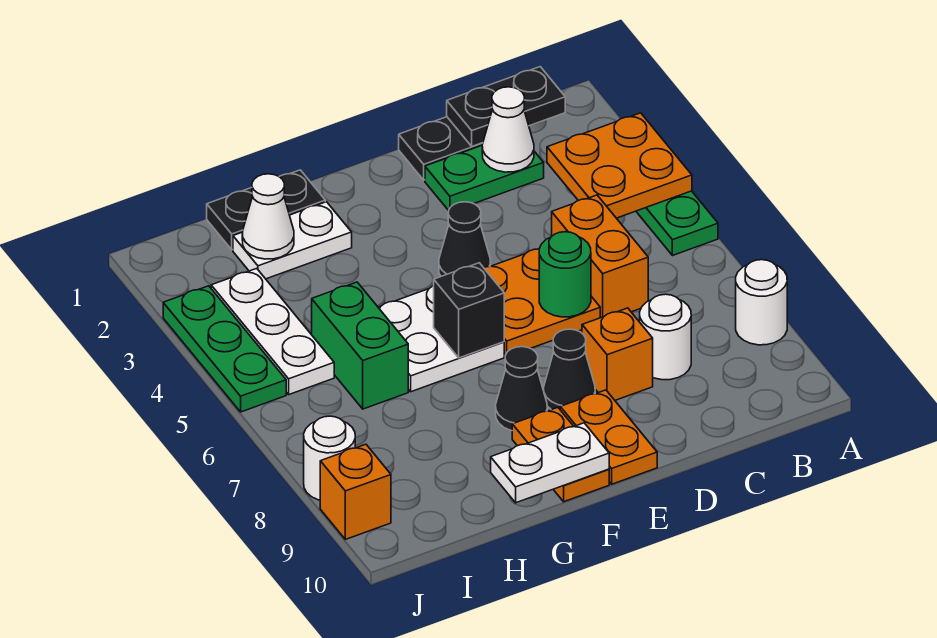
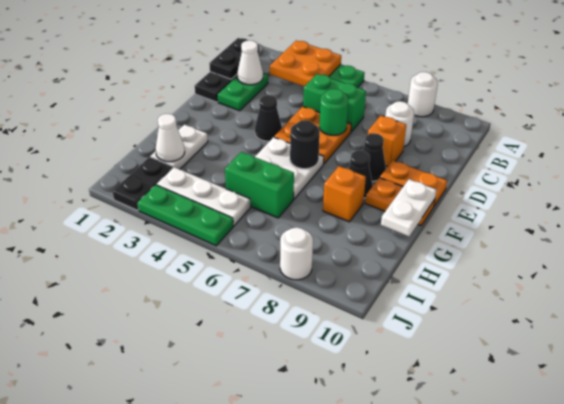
orange brick C5:C6 level 1 -> green brick C5:C6 level 1
black brick F6 level 2 -> black round brick F6 level 2
black plate G1:H1 level 1 -> black plate I2:J2 level 1
orange brick J9 level 1 -> orange brick G8 level 1

